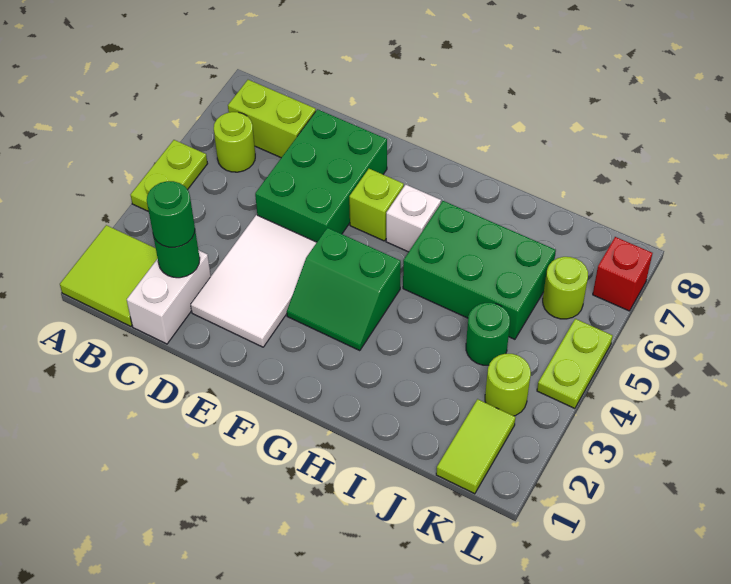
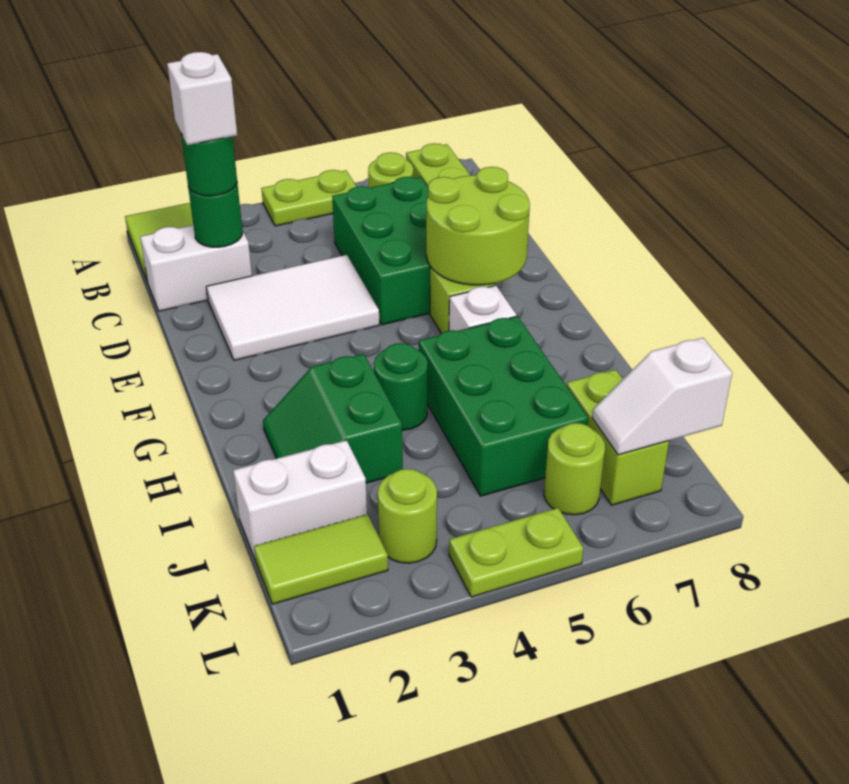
none -> white brick C2 level 4
green brick D5:E7 level 1 -> green brick C5:E6 level 1
none -> lime round brick E6:F7 level 2
green slope F3:G4 level 1 top 4 -> green slope H2:I3 level 1 top 3
none -> white brick J1:J2 level 1
green round brick J4 level 1 -> green round brick H4 level 1
none -> lime brick J7:K7 level 1
none -> white slope K7:K8 level 2 top 8
red brick L7 level 1 -> none

